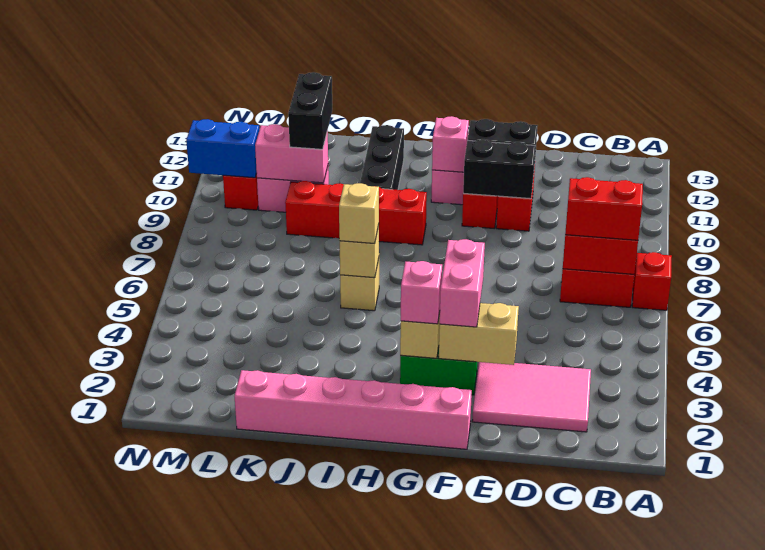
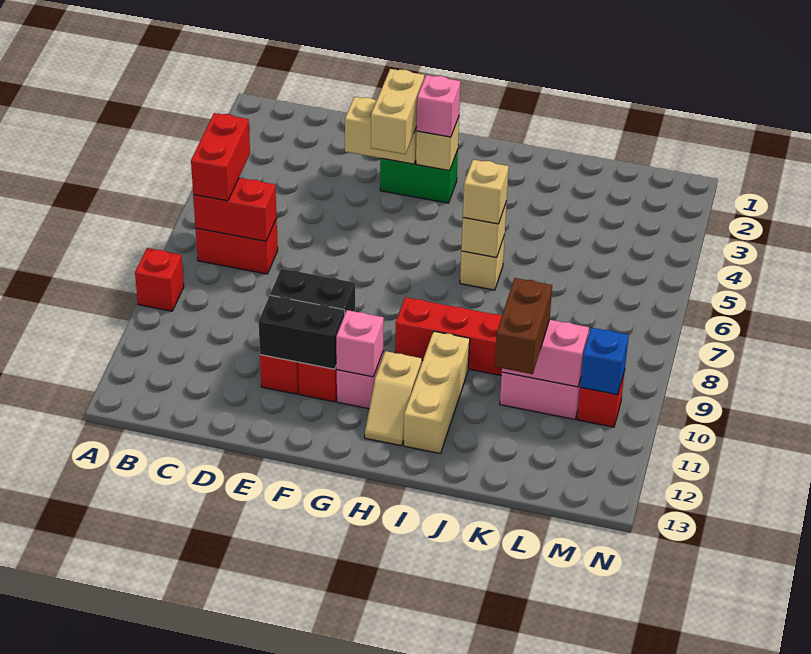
red brick A7 level 1 -> red brick A9 level 1
red brick B7:C7 level 3 -> red brick B6:B7 level 3
pink tile C2:E3 level 1 -> none
pink brick F1:K1 level 1 -> none
pink brick F3:F4 level 3 -> tan brick F3:F4 level 3
none -> tan slope H11:H12 level 1 top 11
black brick I10:I12 level 1 -> tan brick I10:I12 level 1
black brick K10:K11 level 3 -> brown brick K10:K11 level 3
blue brick M10:N10 level 2 -> blue brick M10 level 2

